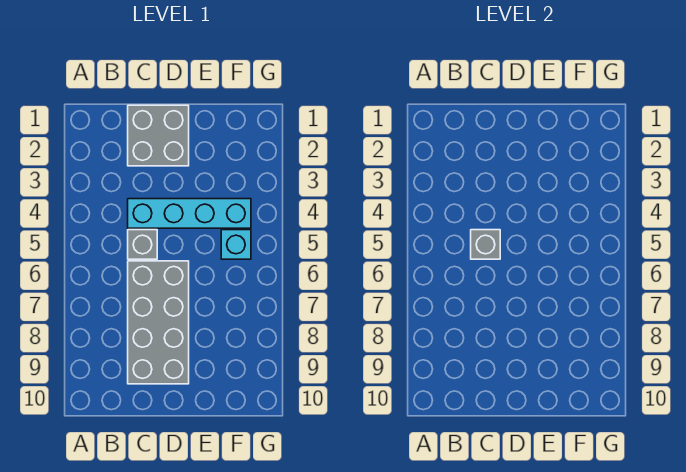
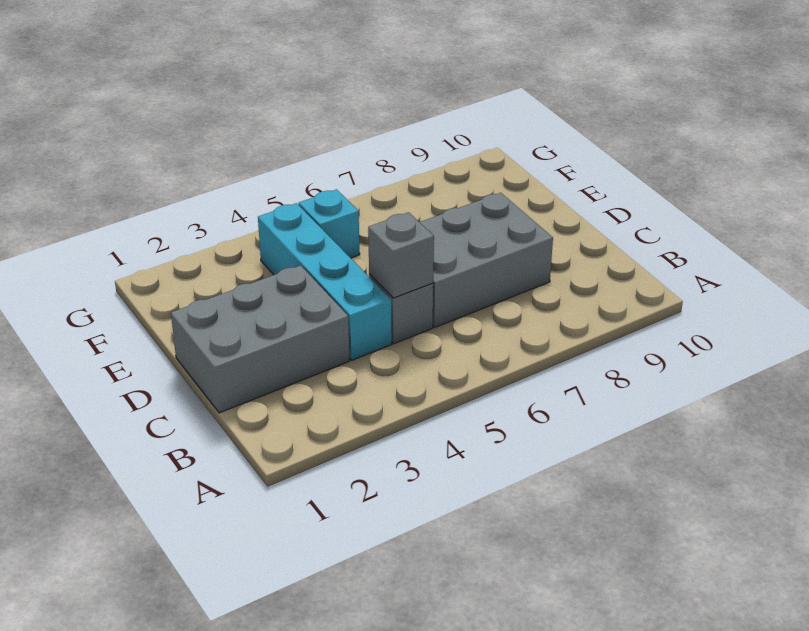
grey brick C1:D2 level 1 -> grey brick C1:D3 level 1
grey brick C6:D9 level 1 -> grey brick C6:D8 level 1

